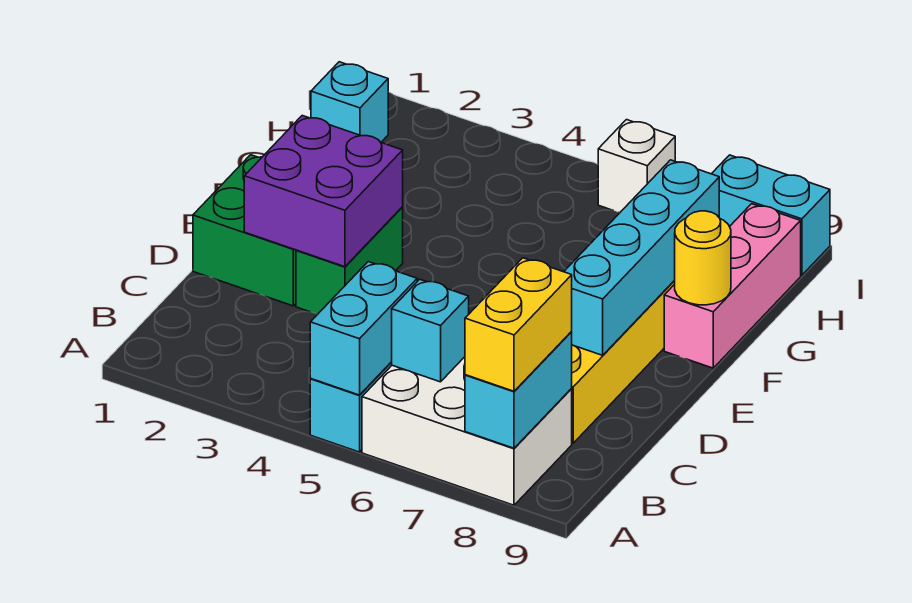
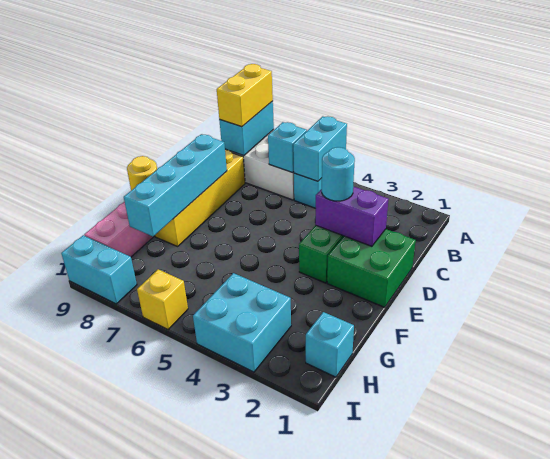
purple brick D2:E3 level 2 -> purple brick D2:D3 level 2
none -> cyan round brick D3 level 3
none -> cyan brick H3:I4 level 1
white brick I6 level 1 -> yellow brick I6 level 1

